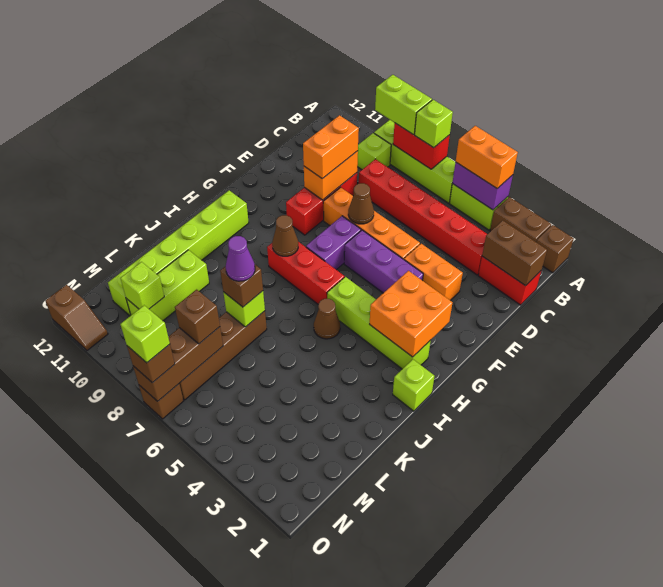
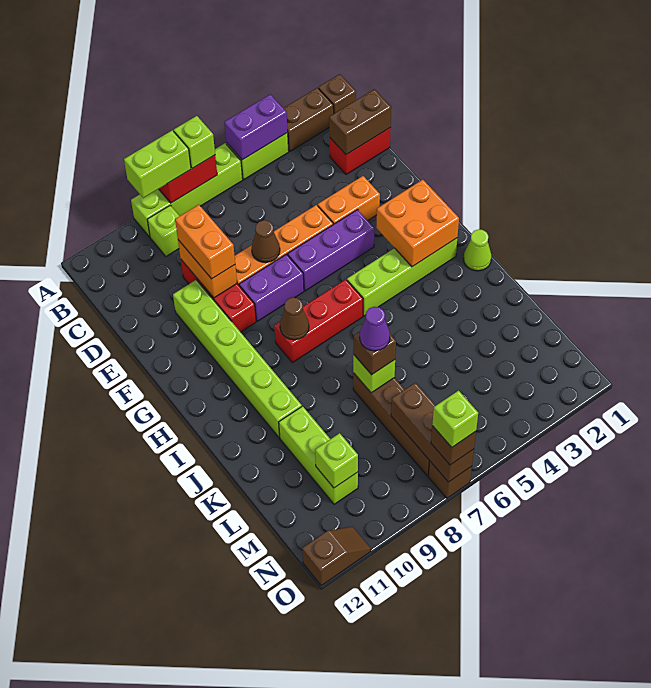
orange brick A4:A5 level 3 -> none
red brick C3:C8 level 1 -> none
purple brick F7:G7 level 1 -> purple brick F7:F8 level 1
lime brick H11:M11 level 1 -> lime brick E10:J10 level 1
lime brick I1 level 1 -> lime cone I1 level 1
brown cone I5 level 1 -> none
brown brick M7 level 3 -> none

